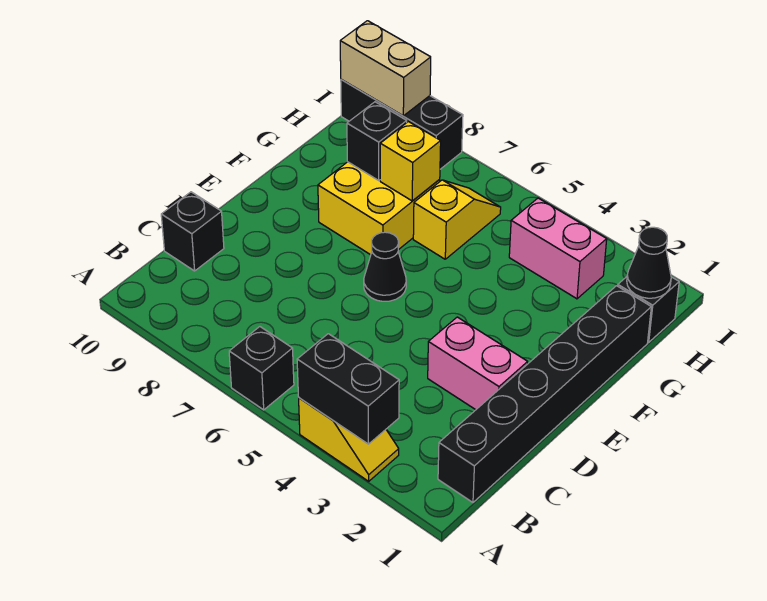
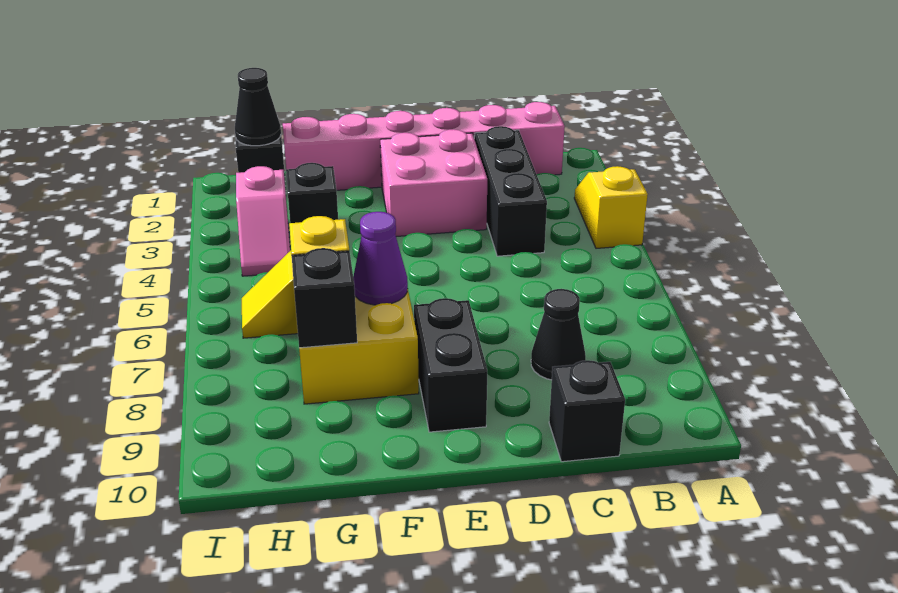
black brick A3:A4 level 2 -> black brick E8:E9 level 1
black brick A6 level 1 -> black brick G3 level 1
black brick B1:G1 level 1 -> pink brick B1:G1 level 1
pink brick D2:D3 level 1 -> pink brick D2:E3 level 1
black cone E6 level 1 -> black cone C8 level 1
none -> purple cone F7 level 2
pink brick H3:H4 level 1 -> pink slope H3:H4 level 1 top 3
black brick I8:I10 level 1 -> black brick C2:C4 level 1
tan brick I9:I10 level 2 -> none

